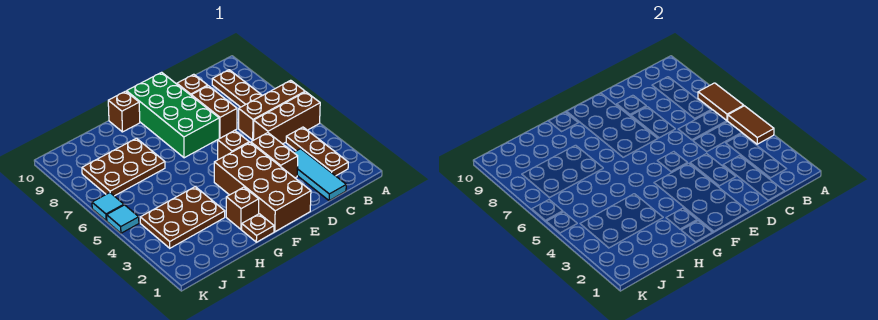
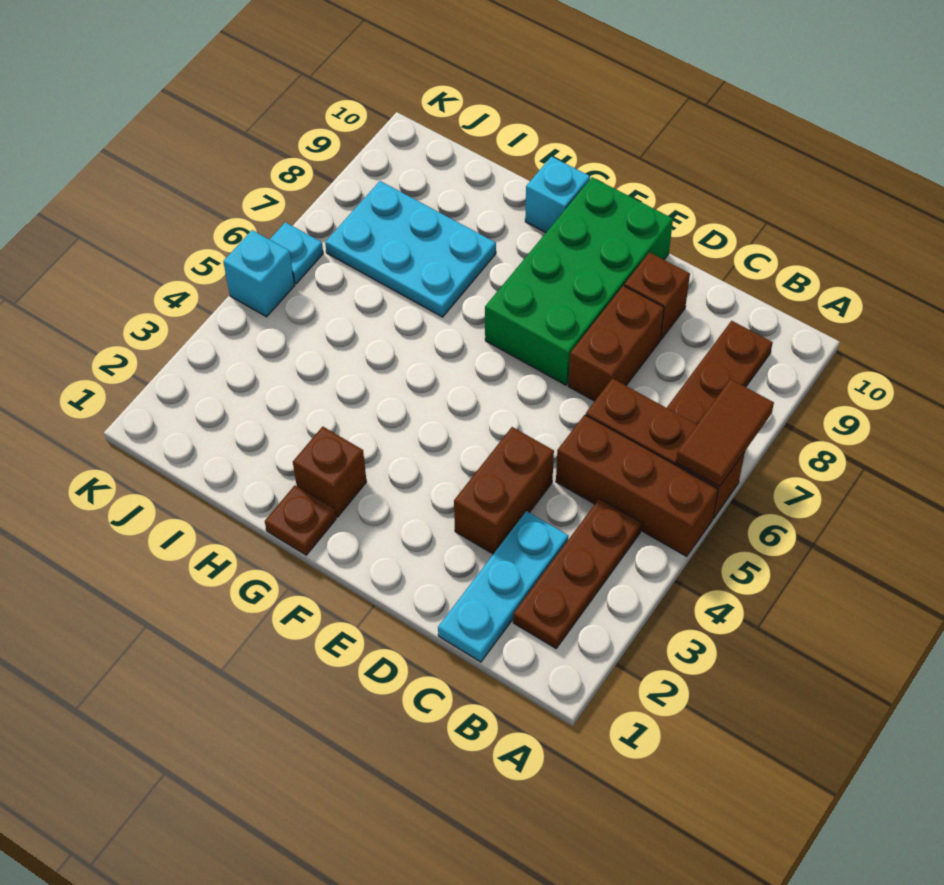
brown tile A4:A5 level 2 -> none
cyan tile C1:C3 level 1 -> cyan plate C1:C3 level 1
brown brick E1:F4 level 1 -> none
brown brick E5 level 1 -> none
brown brick G10 level 1 -> cyan brick G10 level 1
brown plate H3:J4 level 1 -> none
brown plate H7:J8 level 1 -> cyan plate H7:J8 level 1
cyan tile K5 level 1 -> cyan brick K5 level 1
cyan tile K6 level 1 -> cyan plate K6 level 1

